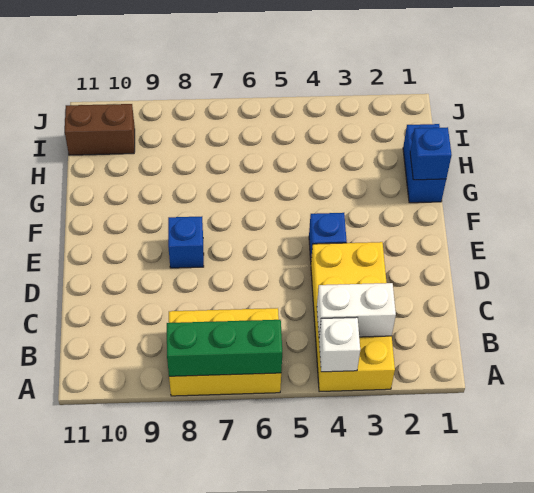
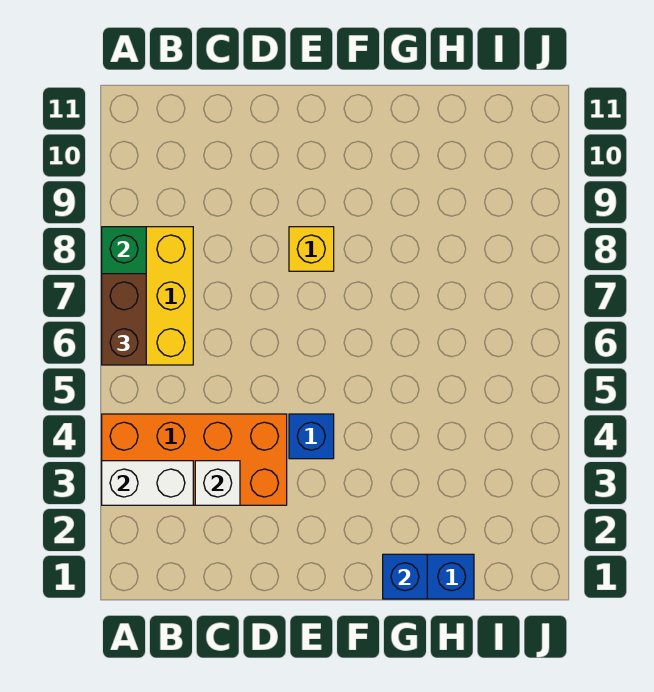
yellow brick A3:D4 level 1 -> orange brick A3:D4 level 1
white brick A4 level 2 -> white brick C3 level 2
white brick B3:B4 level 2 -> white brick A3:B3 level 2
blue brick E8 level 1 -> yellow brick E8 level 1
brown brick I10:I11 level 1 -> brown brick A6:A7 level 3

